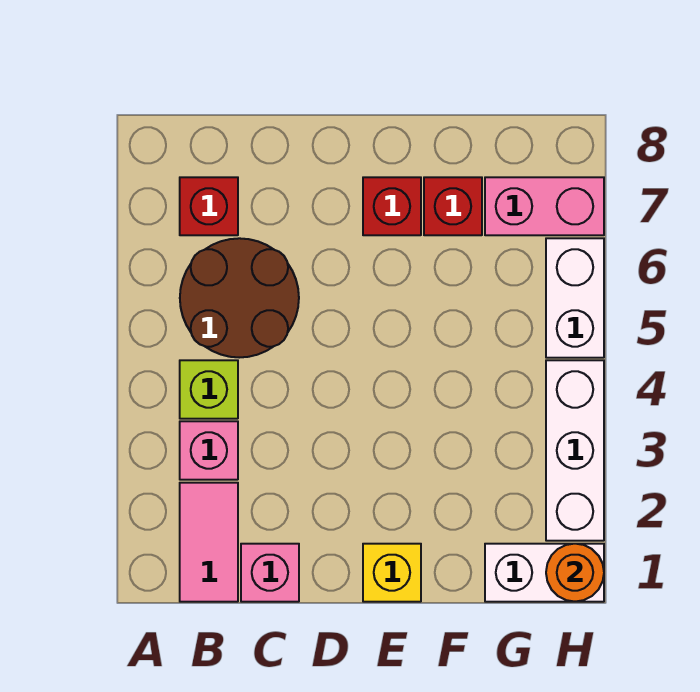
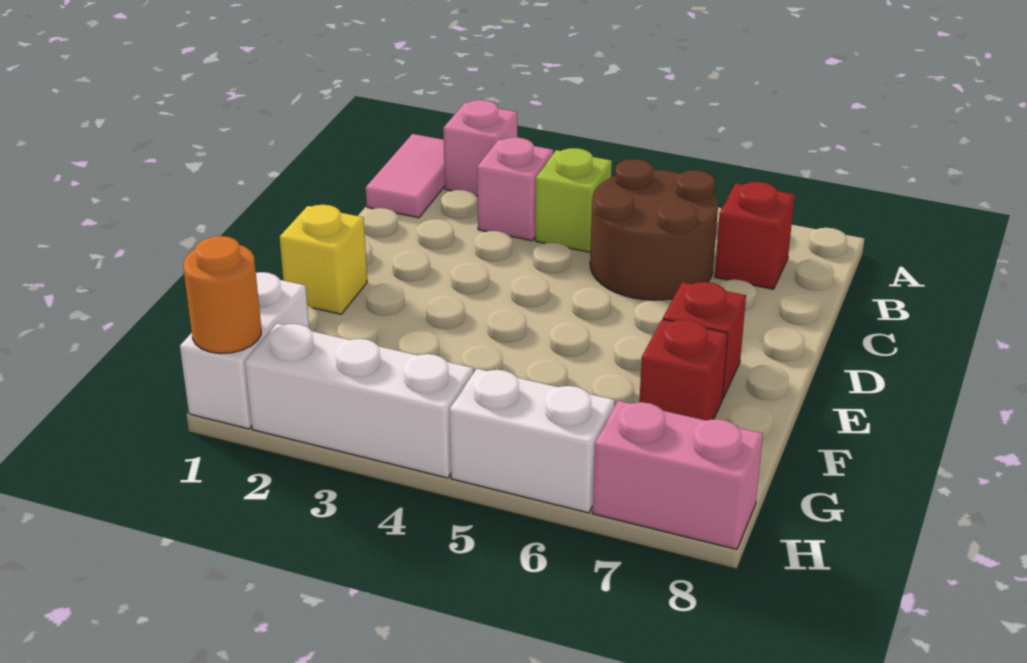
pink tile B1:B2 level 1 -> pink tile A1:B1 level 1
pink brick C1 level 1 -> pink brick A2 level 1
pink brick G7:H7 level 1 -> pink brick H7:H8 level 1

